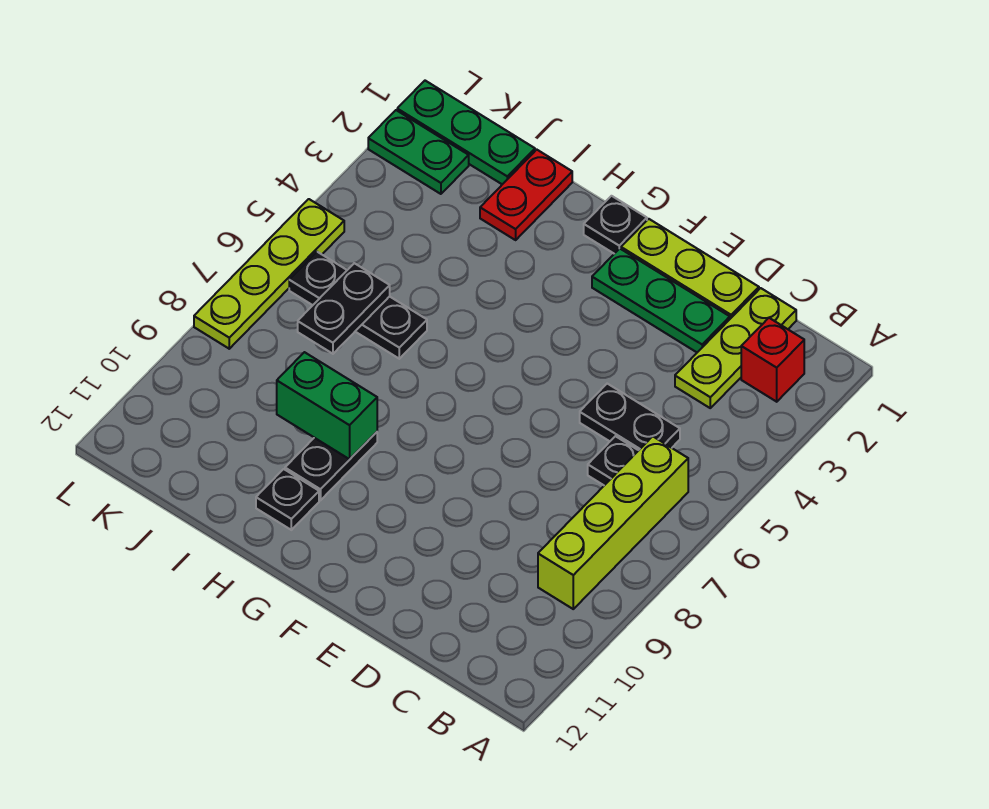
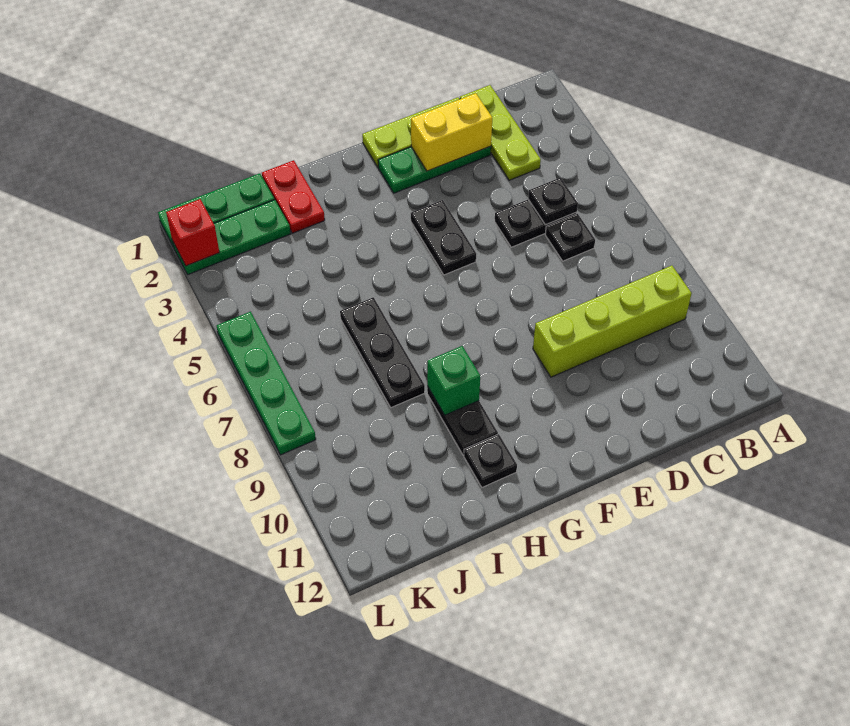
red brick B2 level 1 -> red brick L2 level 2
lime brick B6:B9 level 1 -> lime brick B9:E9 level 1
none -> yellow brick D2:E2 level 2
black plate G1 level 1 -> black plate C5 level 2
green brick H9:I9 level 2 -> green brick H9 level 2
black plate I6:K6 level 1 -> black plate I6:I8 level 1
black plate J6:J7 level 2 -> black plate F4:F5 level 1
green plate K2:L2 level 1 -> green plate J2:L2 level 1
lime plate L5:L8 level 1 -> green plate L5:L8 level 1

